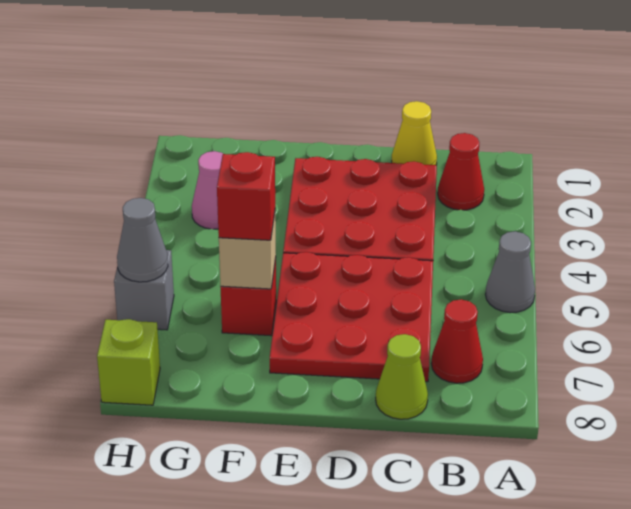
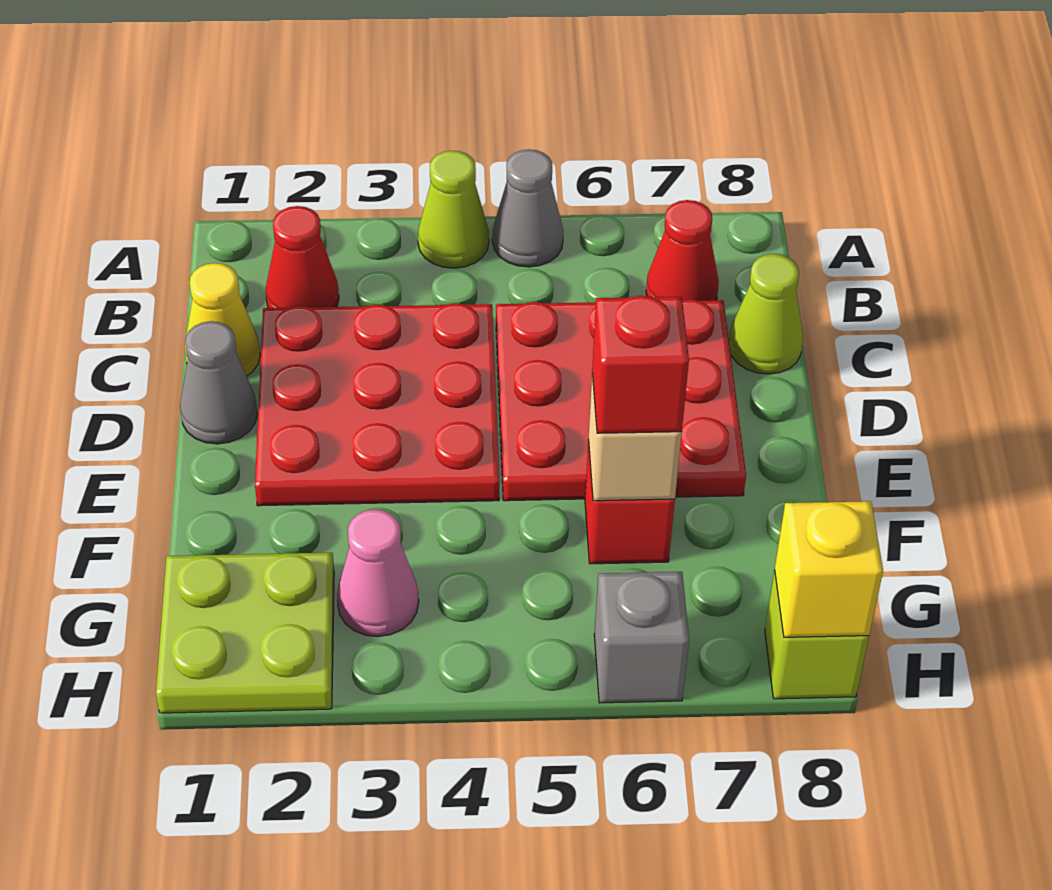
none -> lime cone A4 level 1
none -> lime plate G1:H2 level 1
grey cone H6 level 2 -> grey cone D1 level 1
none -> yellow brick H8 level 2

